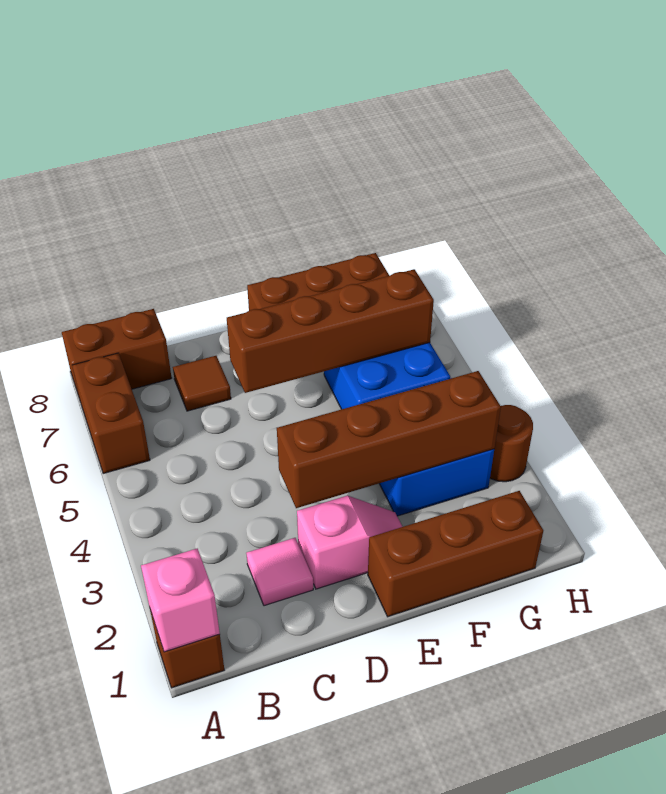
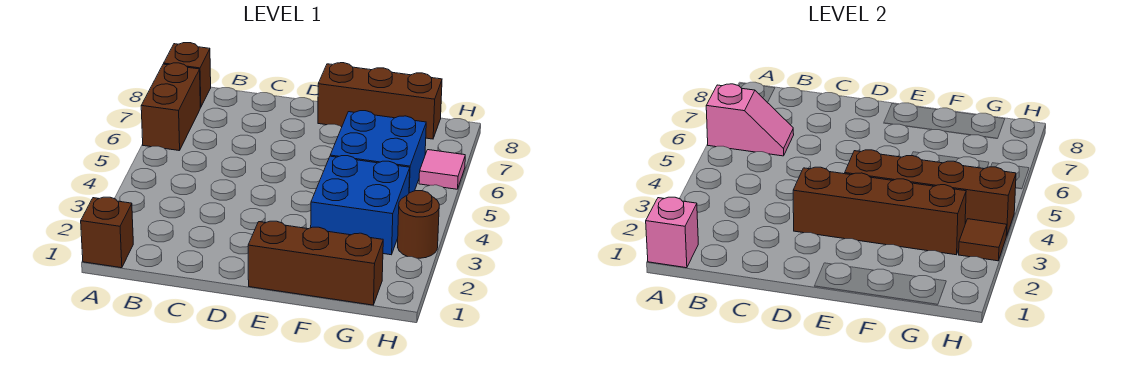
brown brick A8:B8 level 1 -> brown brick A8 level 1
pink tile C2 level 1 -> pink tile H6 level 1
brown tile C7 level 1 -> brown tile H3 level 2
pink slope D2:E2 level 1 top D -> pink slope A6:B6 level 2 top A
brown brick D6:G6 level 2 -> brown brick E4:H4 level 2

